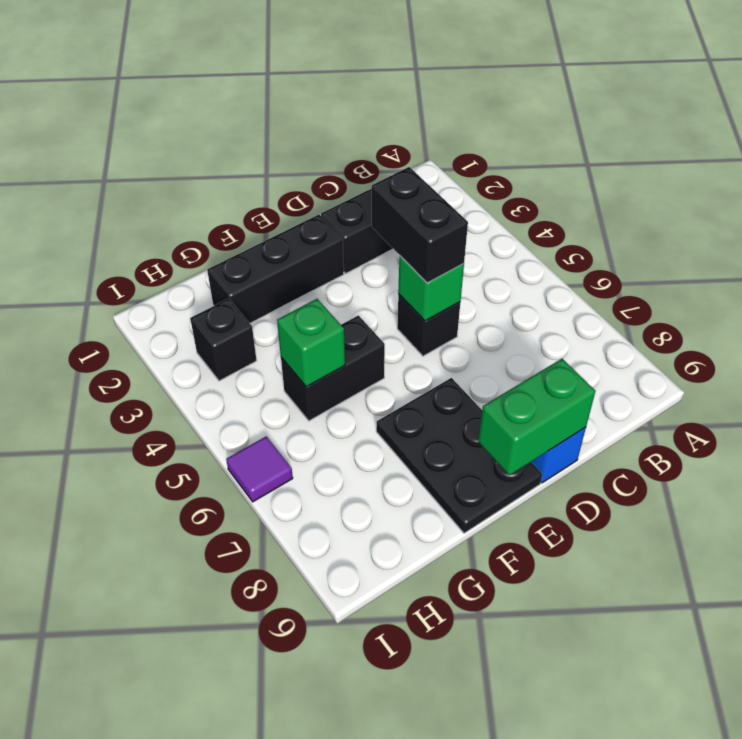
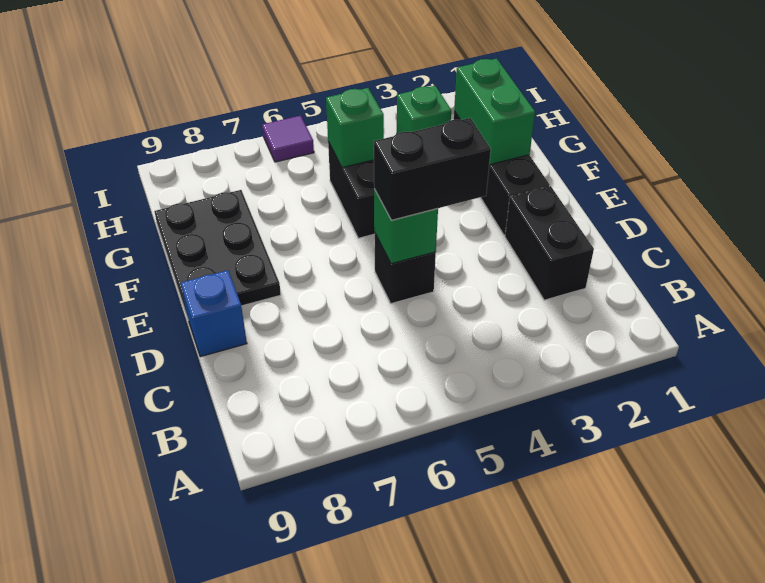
green brick D9:E9 level 2 -> green brick F2:G2 level 2
black plate E7:F9 level 1 -> black plate E8:G9 level 1
black brick H3 level 1 -> green brick H3 level 1

